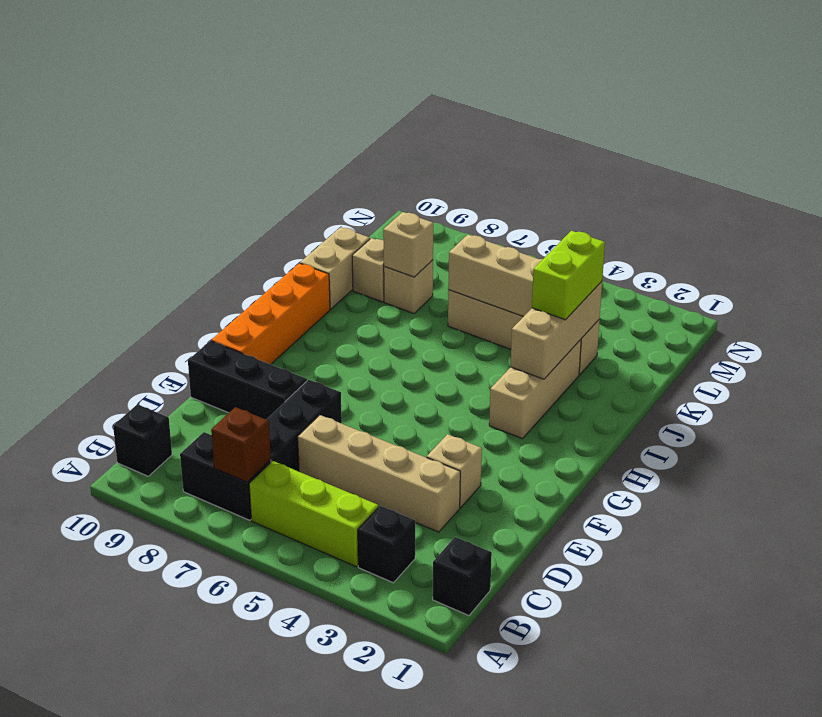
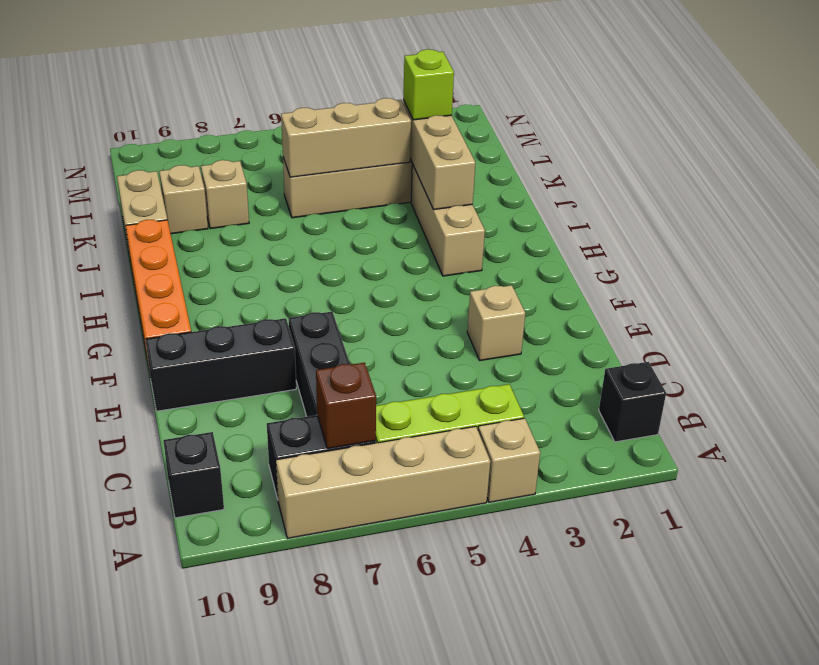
black brick B3 level 1 -> none
tan brick D3:D6 level 1 -> tan brick A5:A8 level 1
lime brick J3:K3 level 3 -> lime brick K3 level 3
tan brick K8 level 2 -> tan brick A4 level 1

